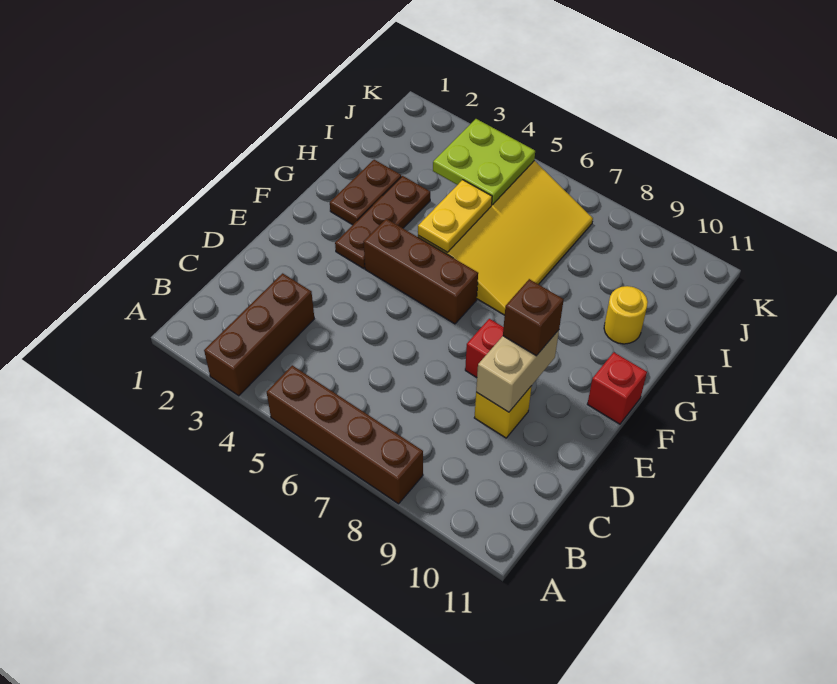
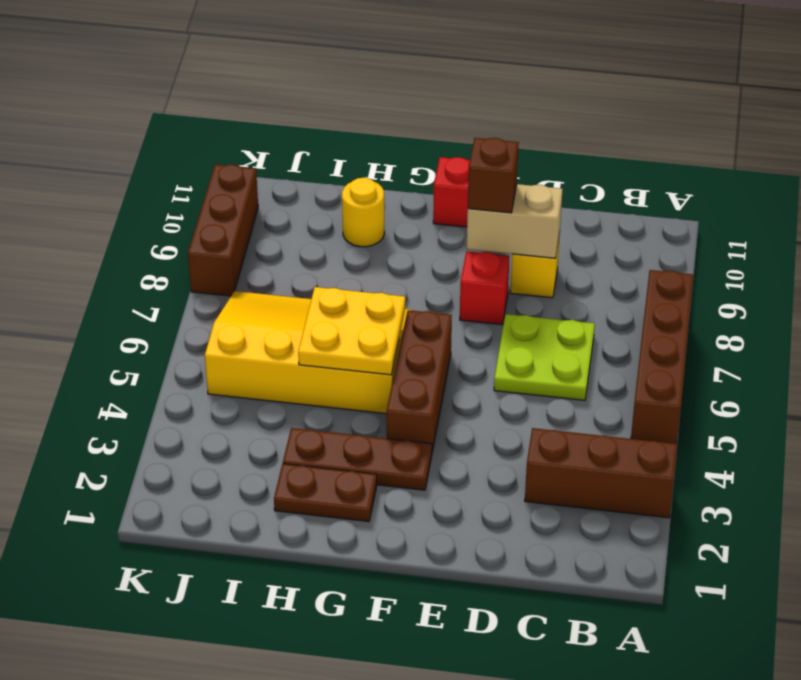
yellow plate G5:H5 level 2 -> yellow plate G5:H6 level 2
lime plate I4:J5 level 2 -> lime plate C6:D7 level 1
none -> brown brick K8:K10 level 1

